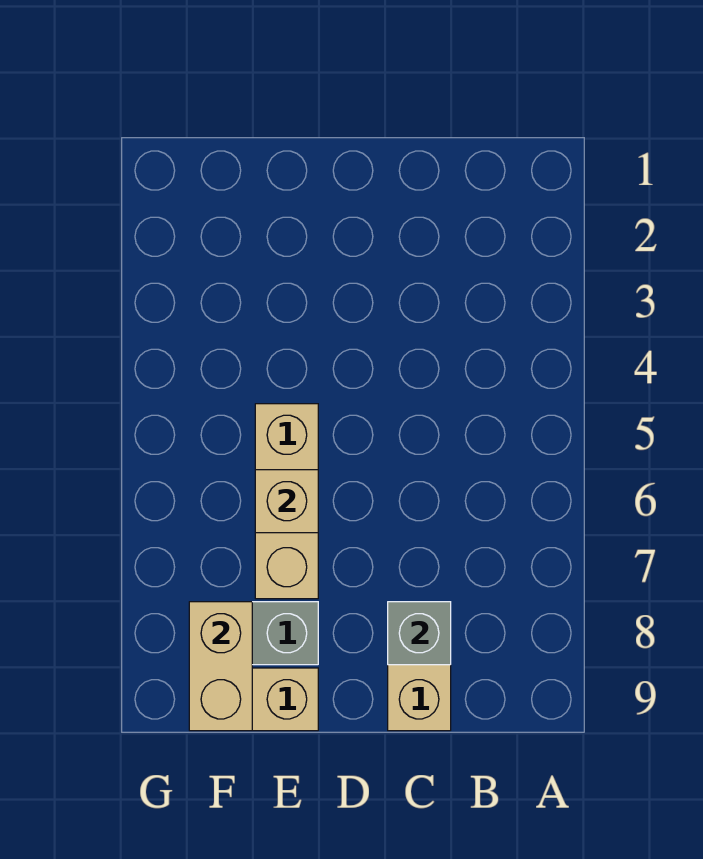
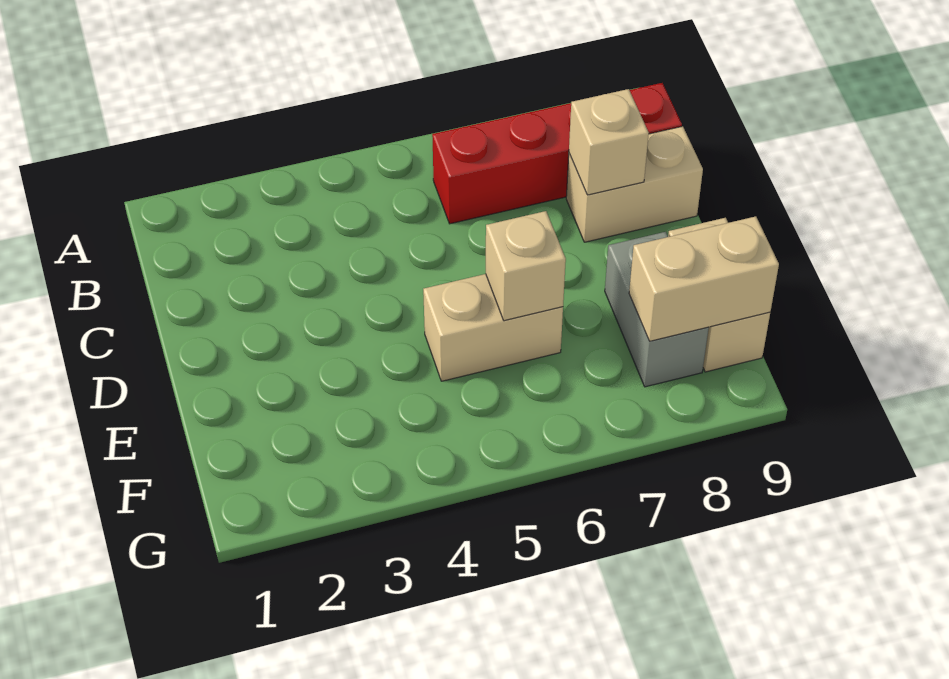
none -> red brick B6:B9 level 1
grey brick C8 level 2 -> tan brick C8 level 2
tan brick E5:E7 level 1 -> tan brick E5:E6 level 1

